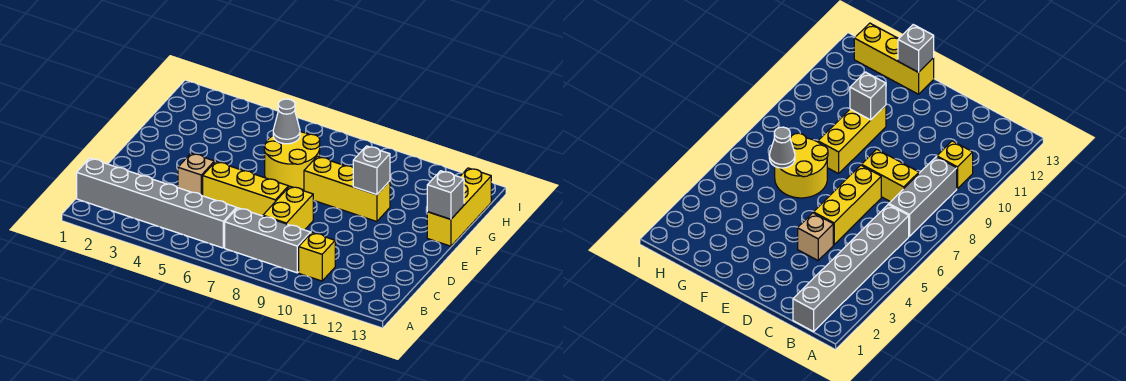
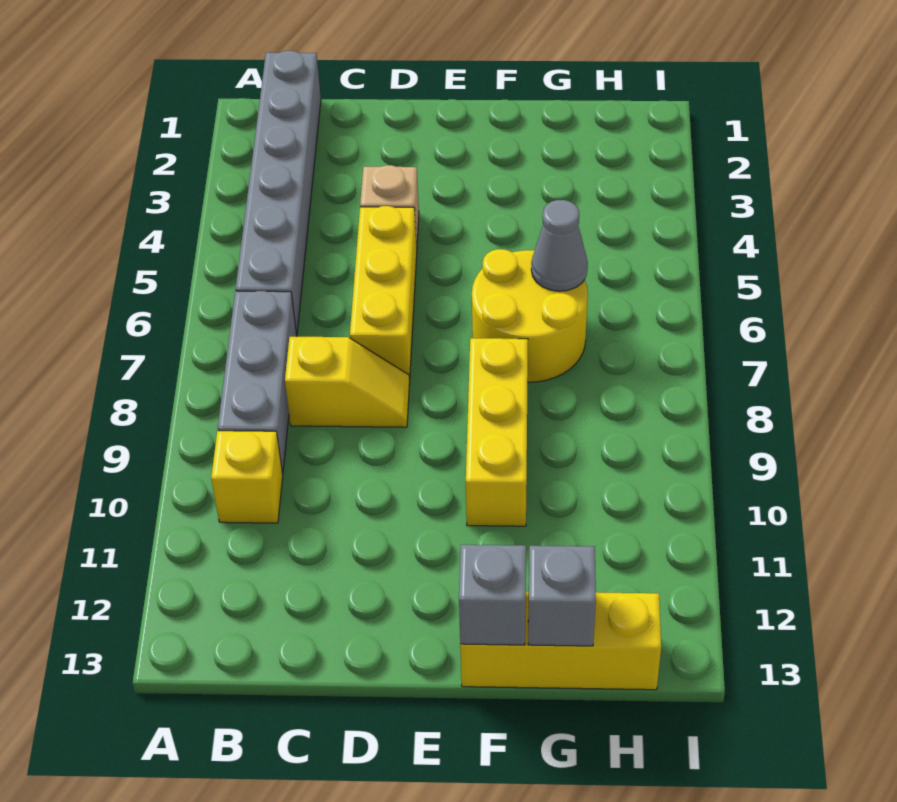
yellow brick C8:D8 level 1 -> yellow slope C8:D8 level 1 top C
grey brick F10 level 2 -> grey brick G13 level 2

